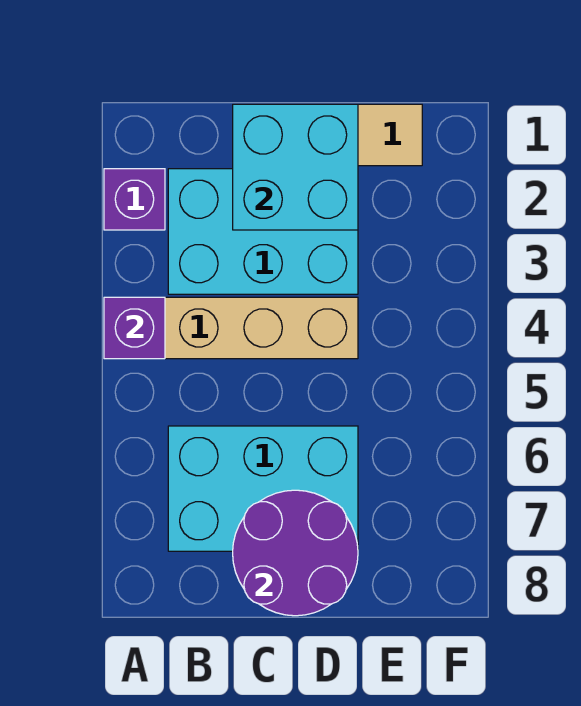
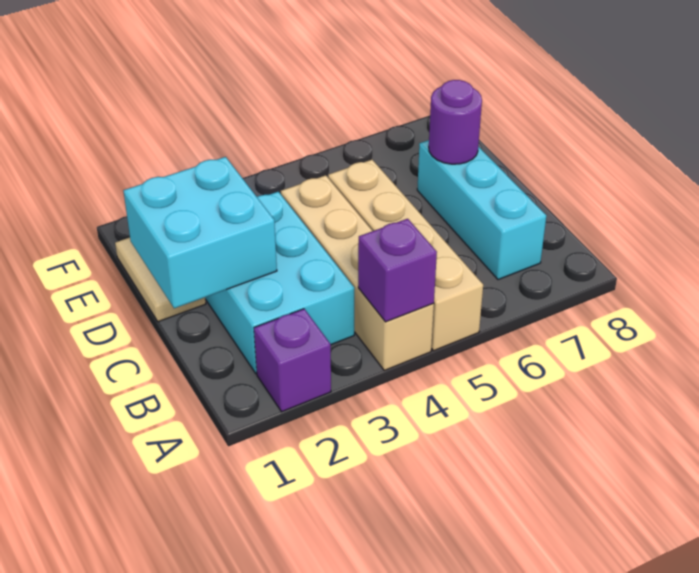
none -> tan brick A5:D5 level 1
cyan brick B6:D7 level 1 -> cyan brick B7:D7 level 1
purple round brick C7:D8 level 2 -> purple round brick D7 level 2

